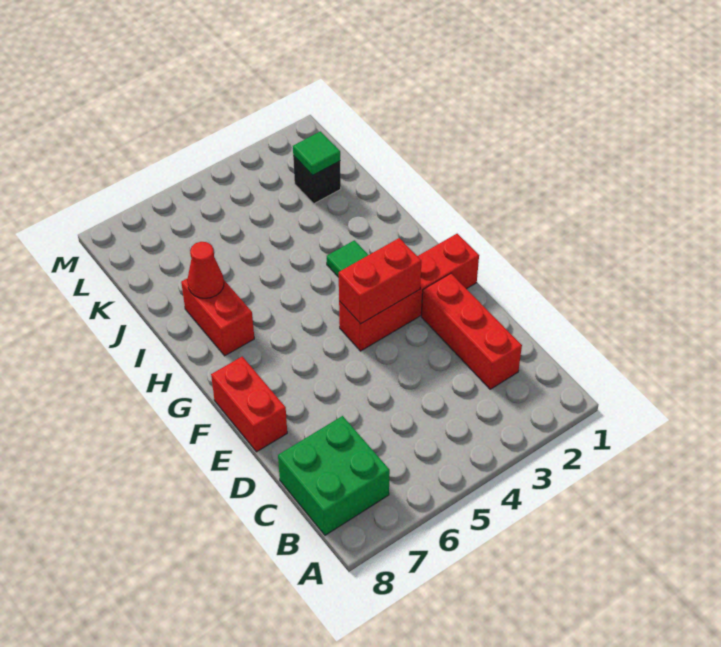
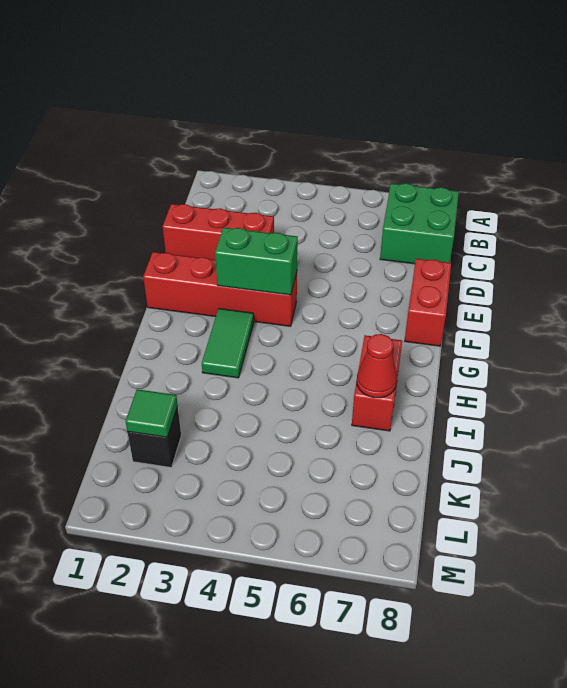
red brick C2:E2 level 1 -> red brick D1:D3 level 1
red brick F3:F4 level 2 -> green brick F3:F4 level 2

